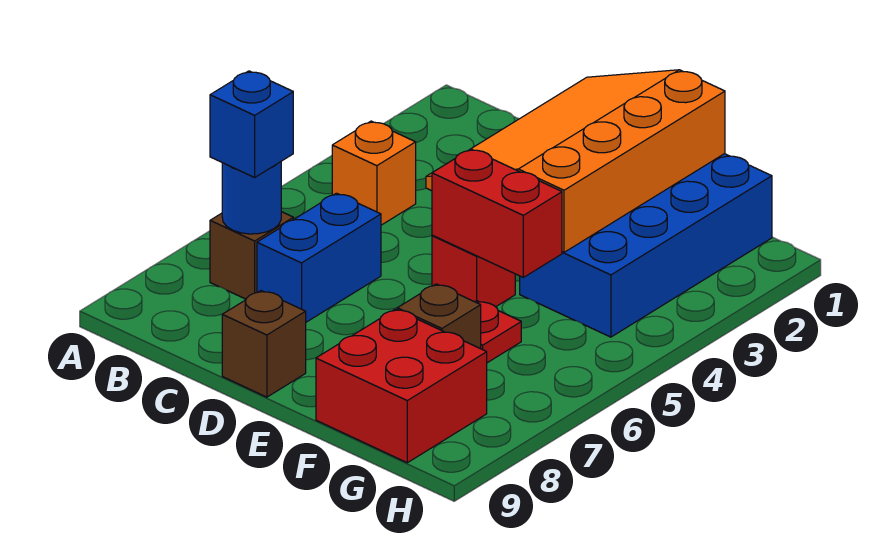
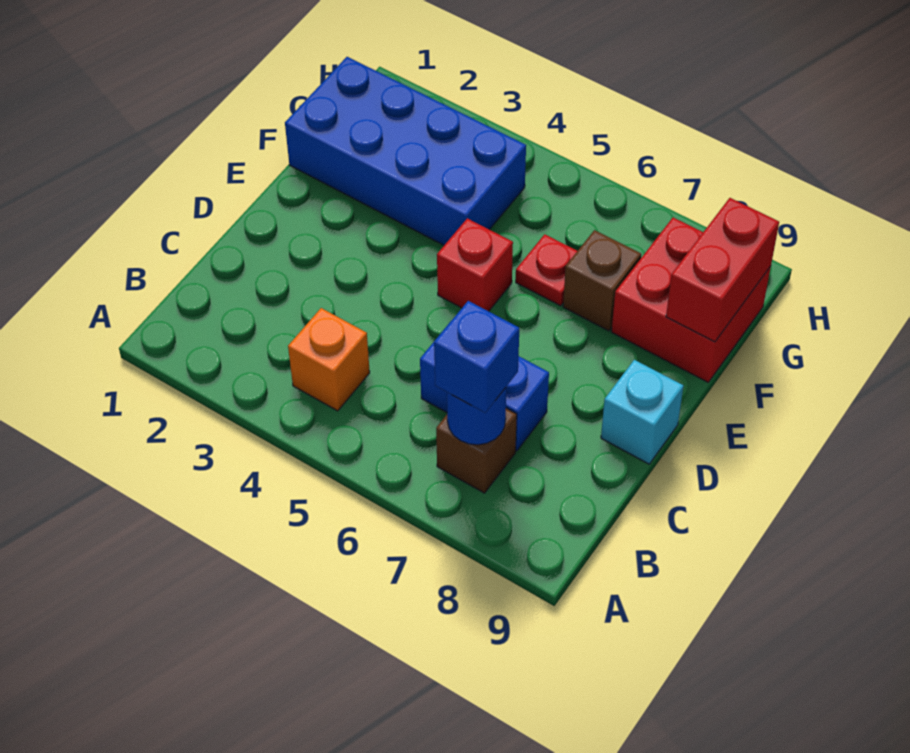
orange slope D1:F4 level 2 top F -> none
brown brick D9 level 1 -> cyan brick D9 level 1
red brick E5:F5 level 2 -> red brick F9:G9 level 2

